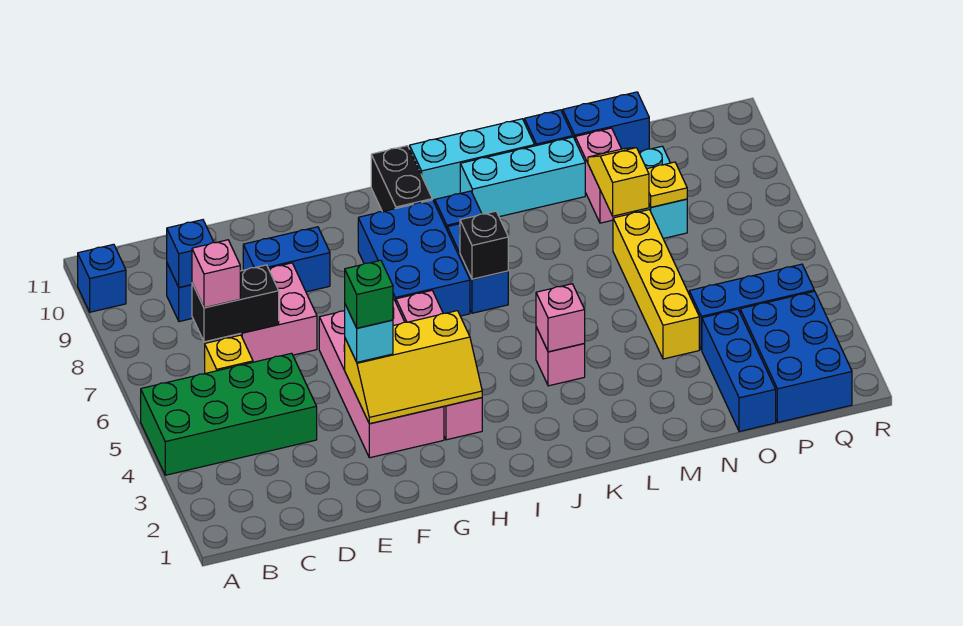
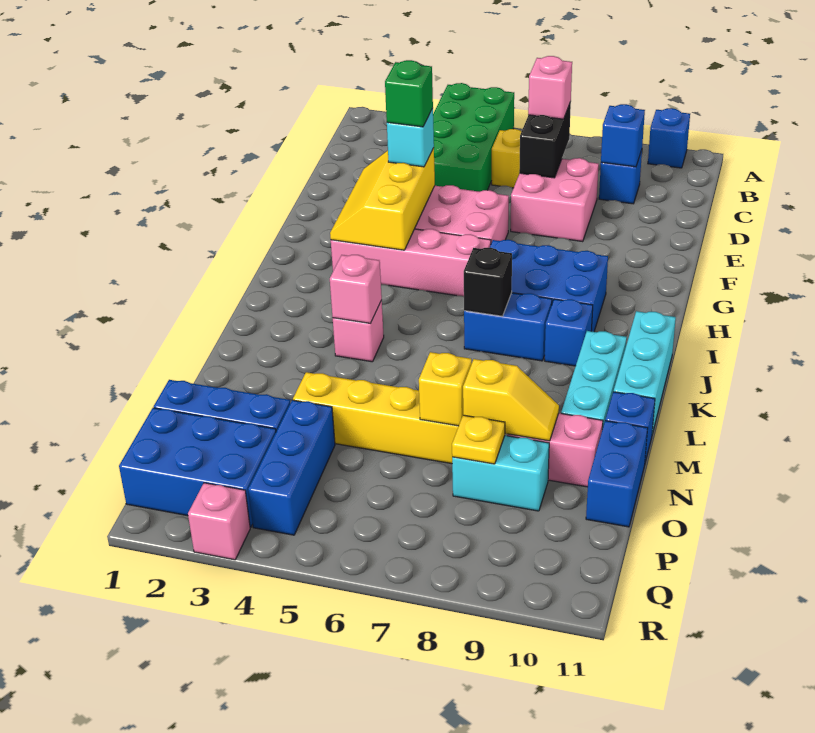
blue brick E9:F9 level 1 -> none
black brick I10:I11 level 1 -> none
none -> yellow brick N7 level 2
none -> pink brick R3 level 1

